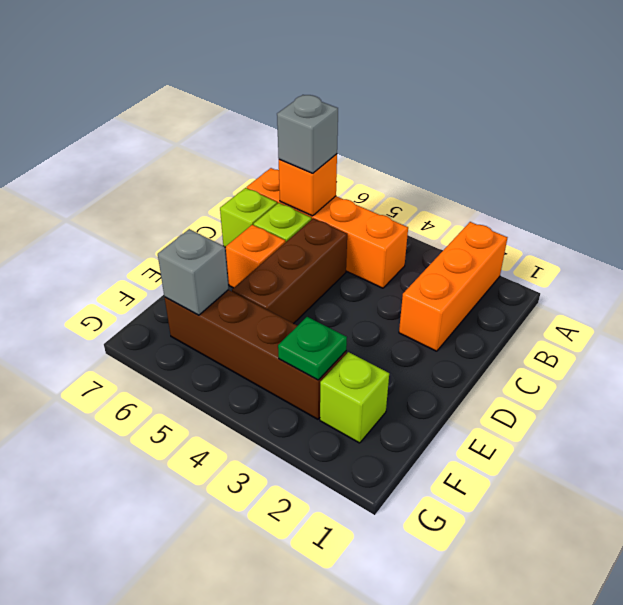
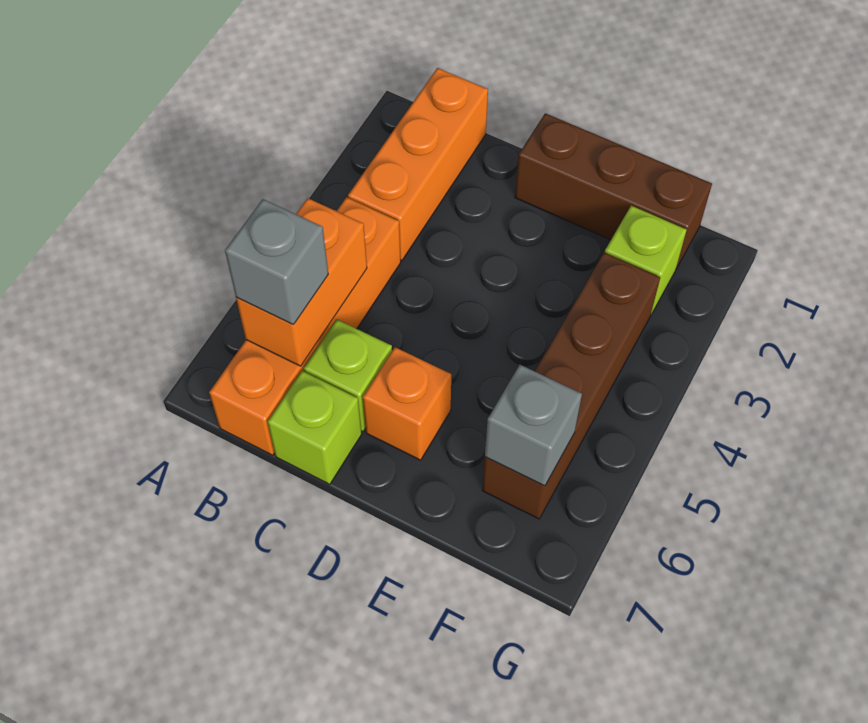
orange brick A2:C2 level 1 -> orange brick B1:B3 level 1
orange brick B6 level 2 -> orange brick B5:B6 level 2
brown brick C5:E5 level 1 -> brown brick D1:F1 level 1
green plate F3 level 2 -> none

